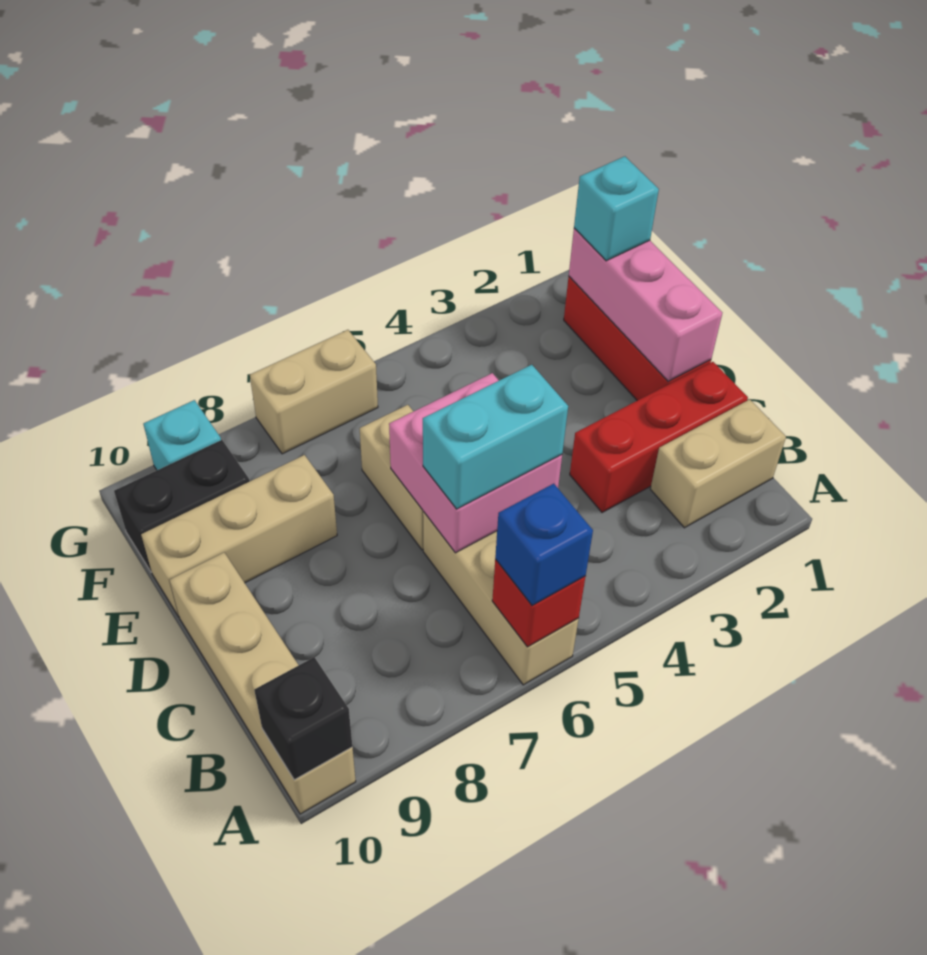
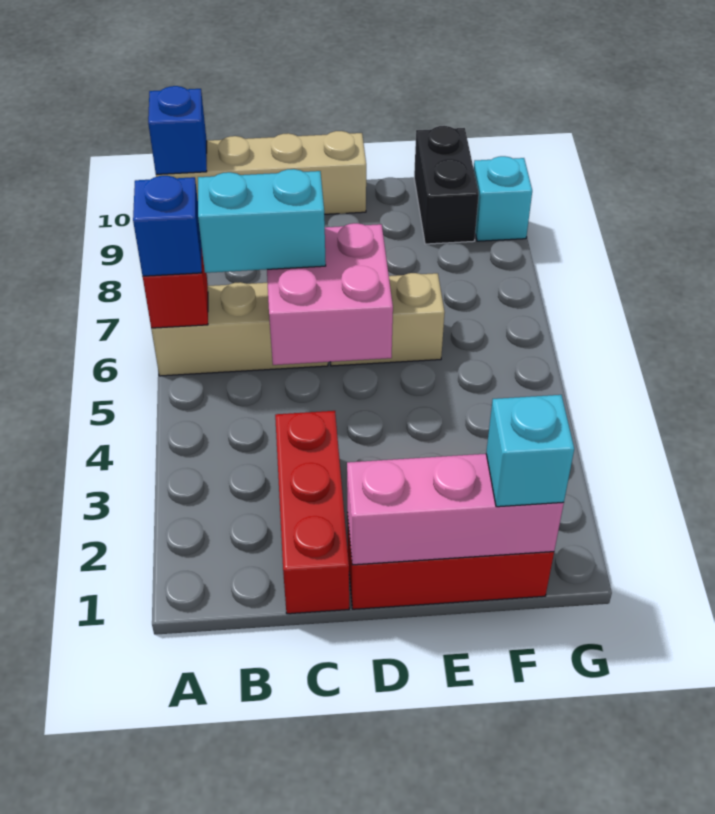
black brick A10 level 2 -> blue brick A10 level 2
tan brick B1:B2 level 1 -> none
cyan brick C5:C6 level 3 -> cyan brick B6:C6 level 3
tan brick E8:E10 level 1 -> none
tan brick G6:G7 level 1 -> none

